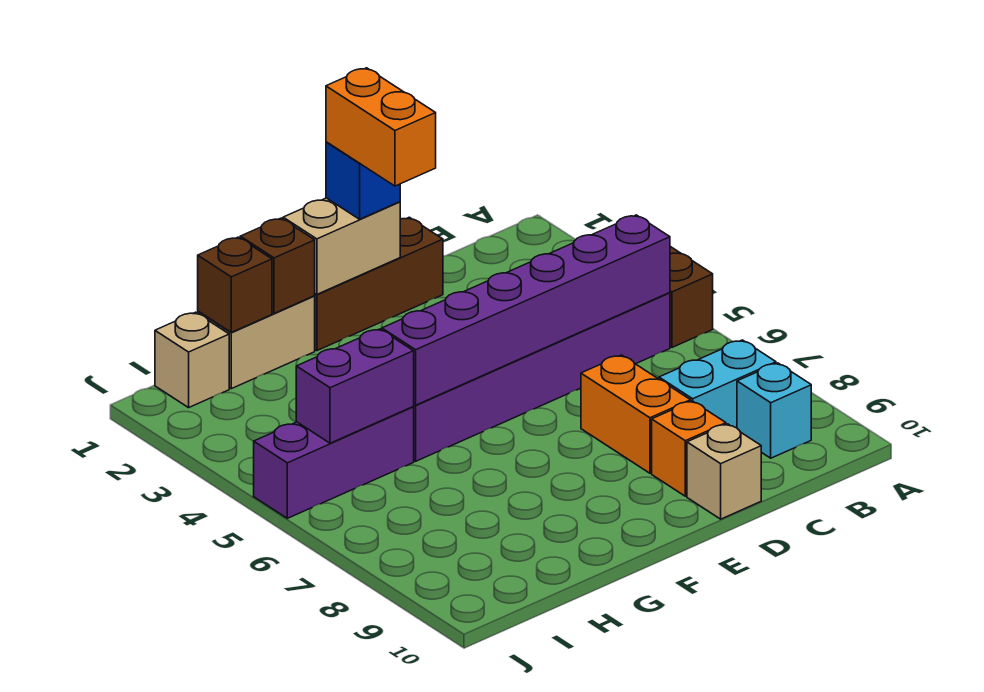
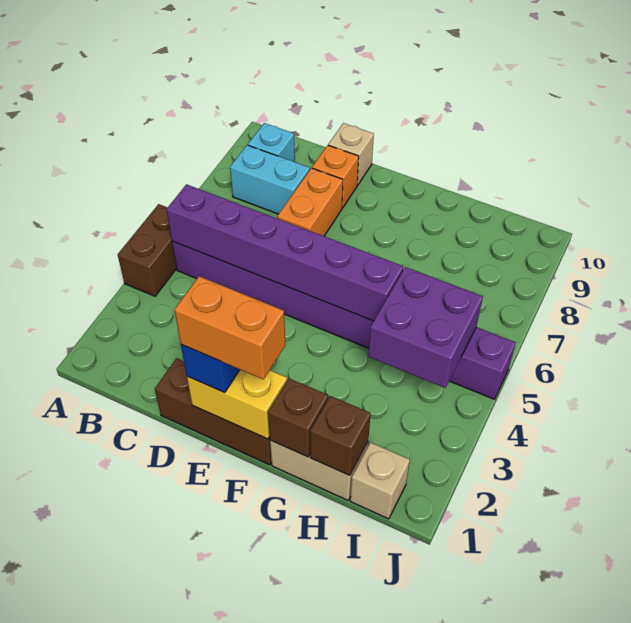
tan brick E1:F1 level 2 -> yellow brick E1:F1 level 2
orange brick E1:E2 level 4 -> orange brick E1:F1 level 4
purple brick H5:I5 level 2 -> purple brick H4:I5 level 2

